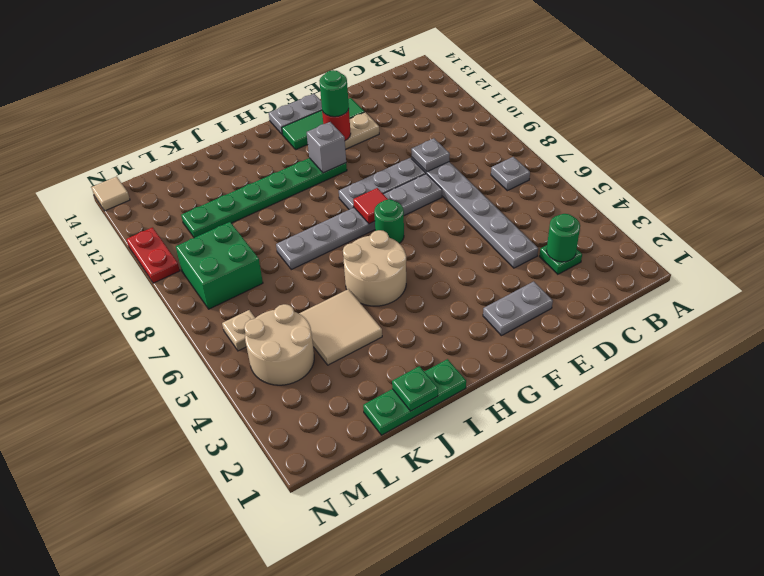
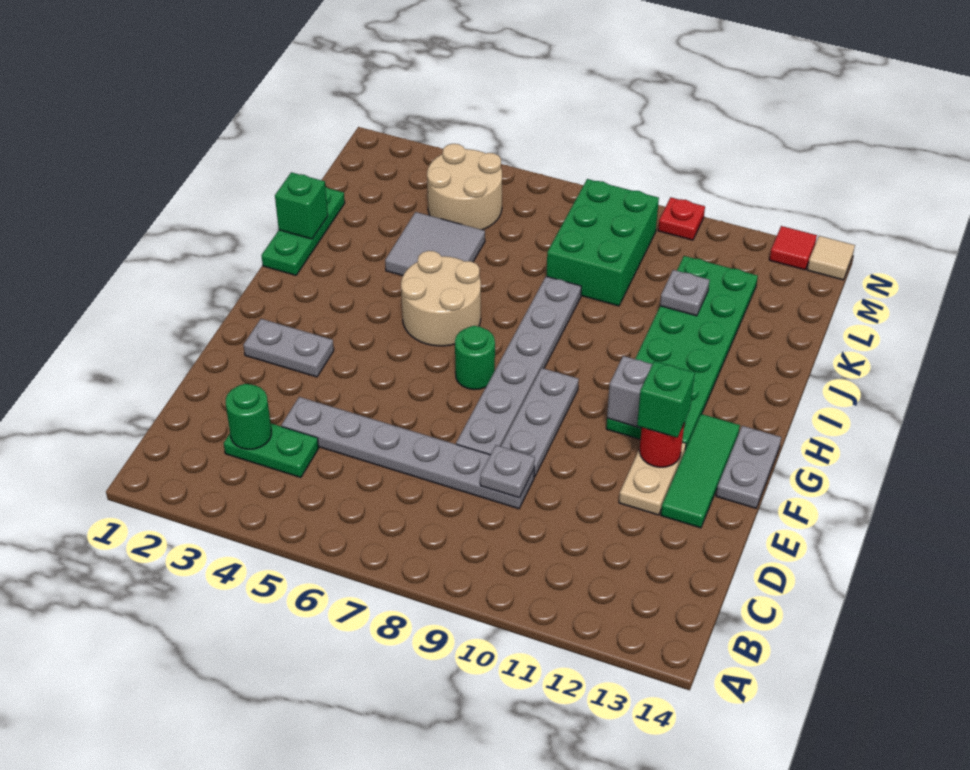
grey plate B7 level 1 -> grey plate K11 level 2
green plate C3 level 1 -> green plate C3:C4 level 1
grey plate E2:F2 level 1 -> grey plate F2:F3 level 1
green round brick F12 level 3 -> green brick F12 level 3
red tile G8 level 2 -> red tile N13 level 1
green plate G11:L11 level 1 -> green plate G11:L12 level 1
green plate J1 level 2 -> green brick J1 level 2
tan tile J4:K5 level 1 -> grey tile J4:K5 level 1
green brick L8:M9 level 1 -> green brick K8:M9 level 1
tan plate M6 level 1 -> none
red plate N10:N11 level 1 -> red plate N10 level 1

